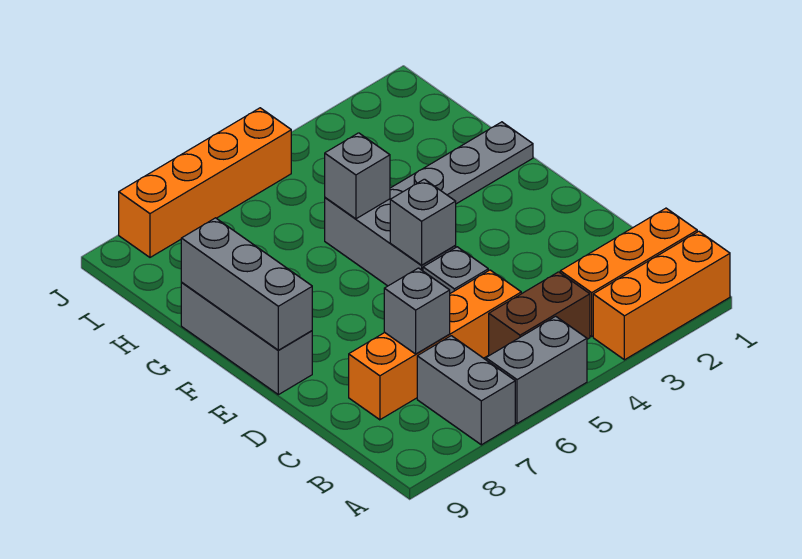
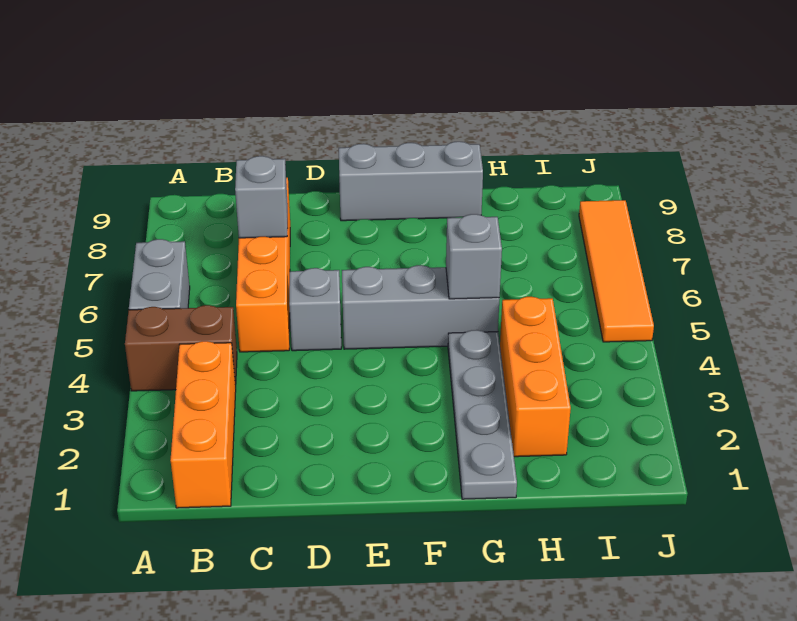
orange brick A1:A3 level 1 -> orange brick H2:H4 level 1
grey brick A7:B7 level 1 -> none
brown brick B4:B5 level 1 -> brown brick A4:B4 level 1
grey brick E5 level 2 -> none
grey brick E9:G9 level 2 -> none
orange brick J5:J8 level 1 -> orange tile J5:J8 level 1

